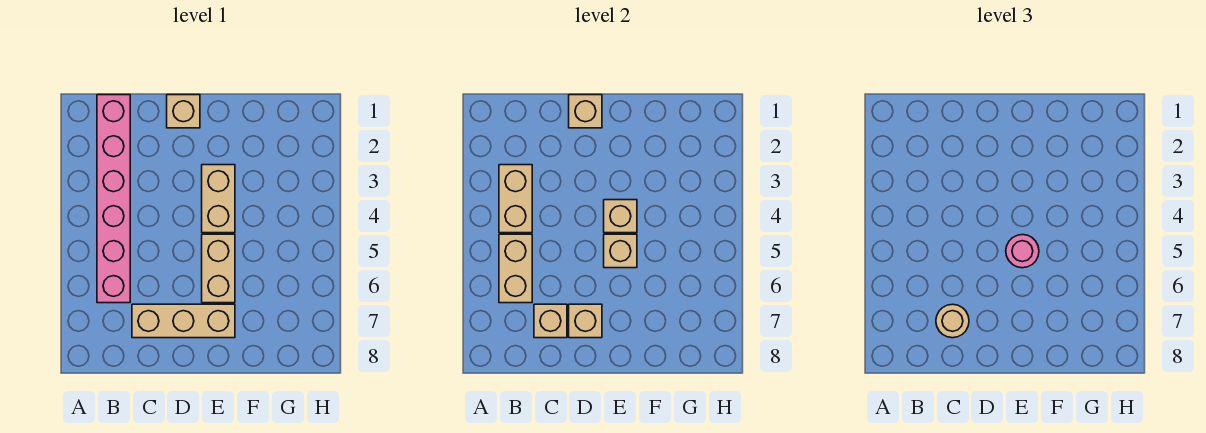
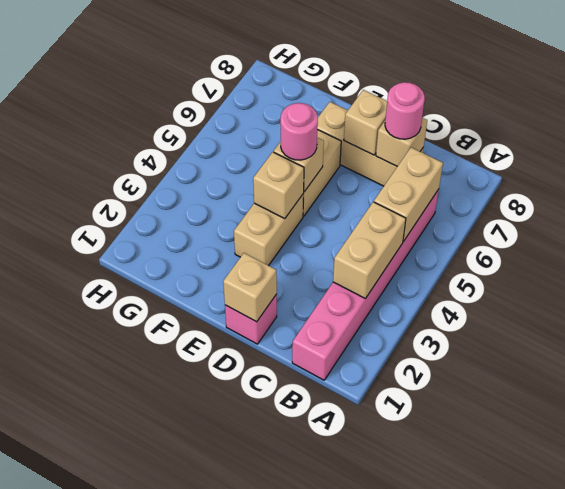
tan round brick C7 level 3 -> pink round brick C7 level 3
tan brick D1 level 1 -> pink brick D1 level 1

